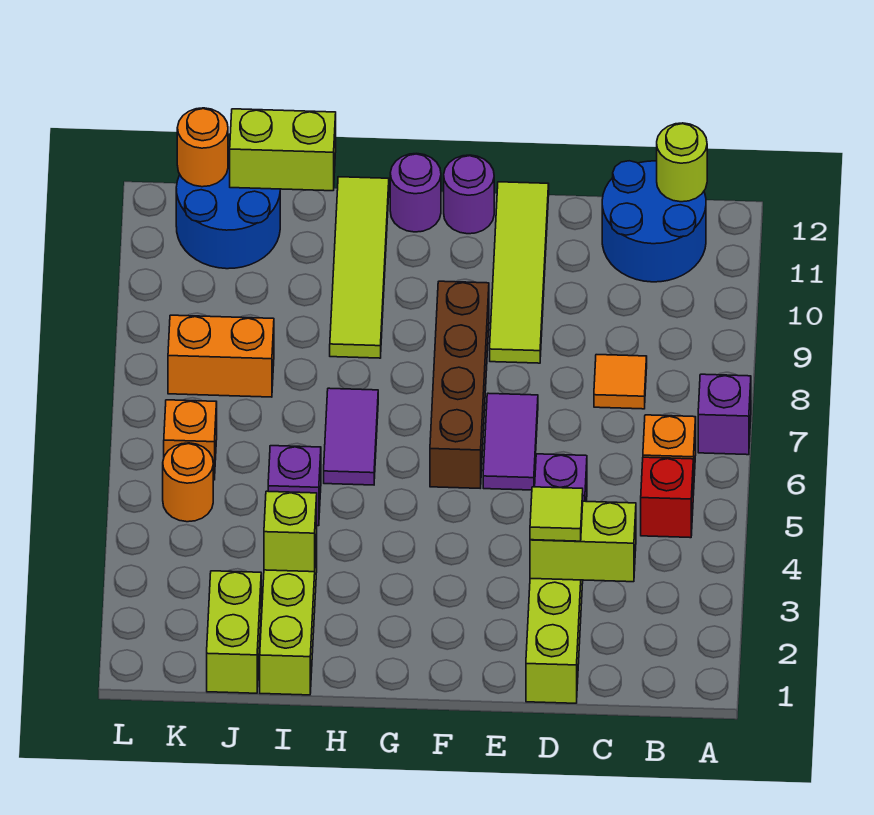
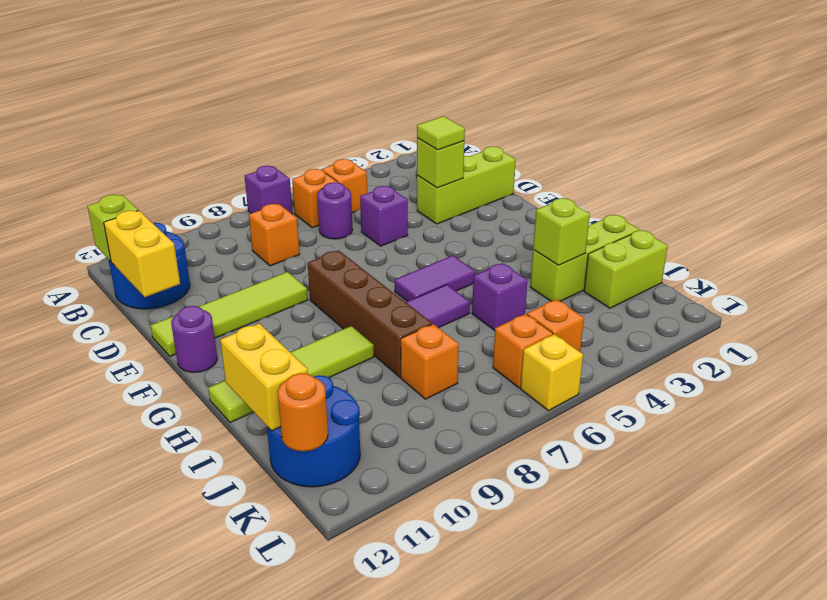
red brick B5 level 1 -> orange brick B5 level 1
lime round brick B12 level 2 -> lime brick B12 level 2
lime brick C3:D3 level 2 -> lime brick D3 level 2
orange tile C8 level 1 -> orange brick C8 level 1
none -> yellow brick C12:D12 level 2
purple tile E6:E7 level 1 -> purple tile G5:G6 level 1
brown brick F6:F9 level 1 -> brown brick F8:I8 level 1
purple round brick G12 level 1 -> purple round brick C6 level 1
lime brick I12:J12 level 2 -> yellow brick I12:J12 level 2
orange brick J8:K8 level 1 -> orange brick J8 level 1
orange round brick K5 level 1 -> orange brick K5 level 1
none -> yellow brick L6 level 1

